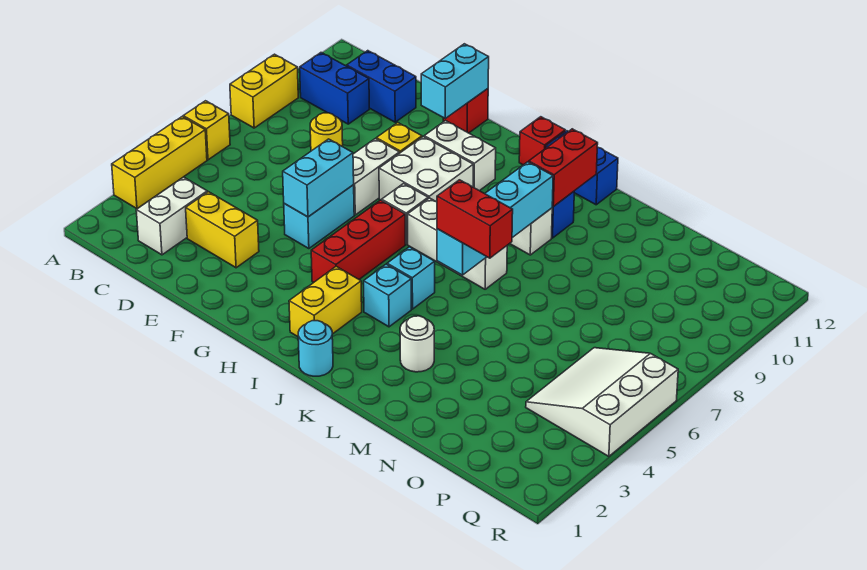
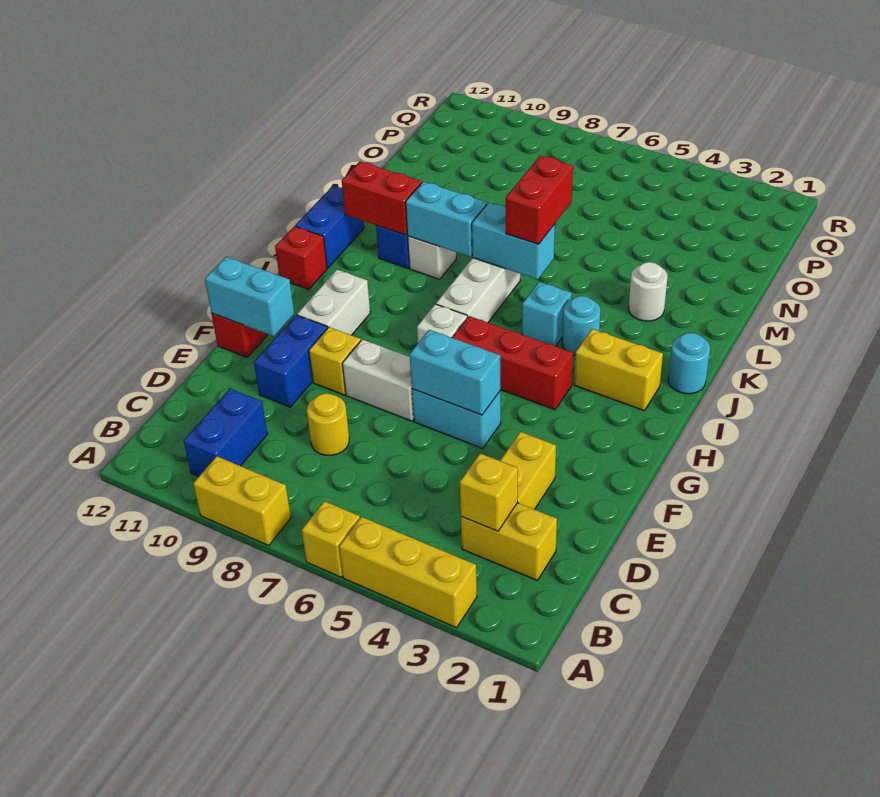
white brick C2:C3 level 1 -> yellow brick C2:C3 level 1
none -> yellow brick C3 level 2
blue brick C11:D11 level 1 -> blue brick E10:F10 level 1
white brick G8:H9 level 1 -> none
cyan brick J4 level 1 -> cyan round brick J4 level 1
white slope P4:R6 level 1 top R -> none

